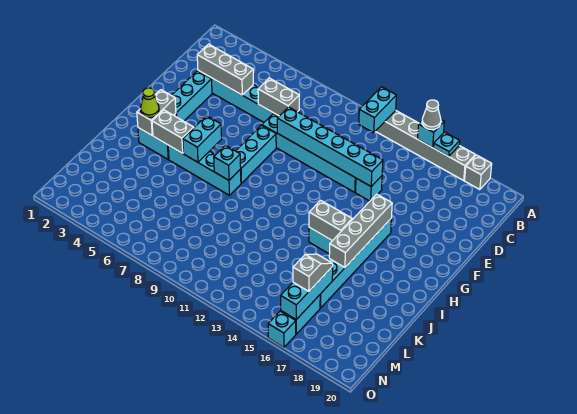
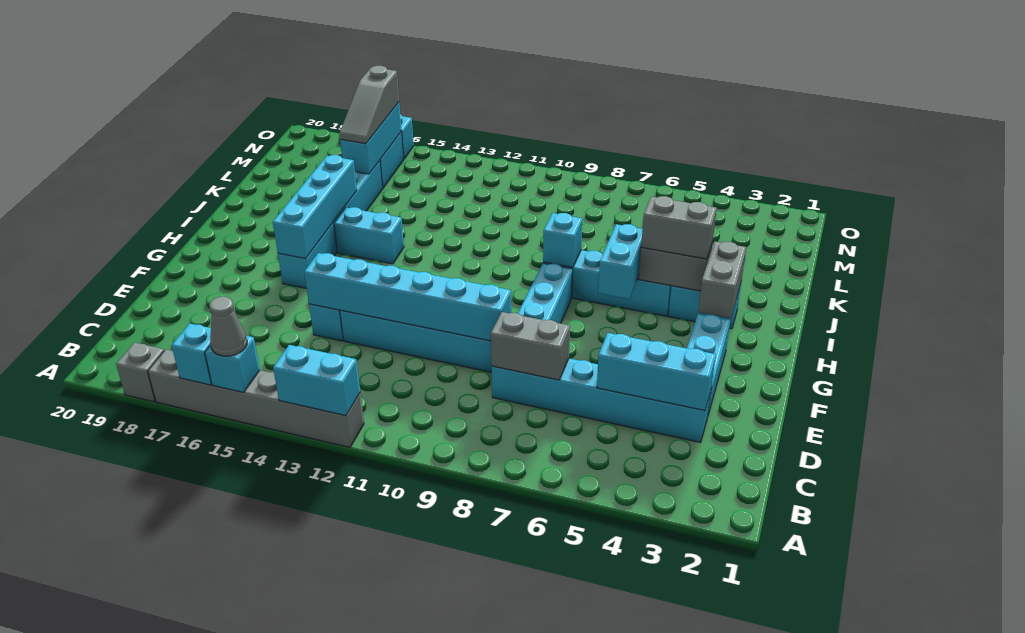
cyan brick A12:B12 level 2 -> cyan brick A12:A13 level 2
cyan plate A16 level 2 -> cyan brick A16 level 2
grey brick D3:D5 level 2 -> cyan brick D3:D5 level 2
grey brick G16:J16 level 2 -> cyan brick G16:J16 level 2
lime cone I3 level 3 -> none
grey brick I14:I15 level 2 -> grey brick I4:I5 level 3
grey slope L16:M16 level 3 top M -> grey slope L16:N16 level 3 top N

